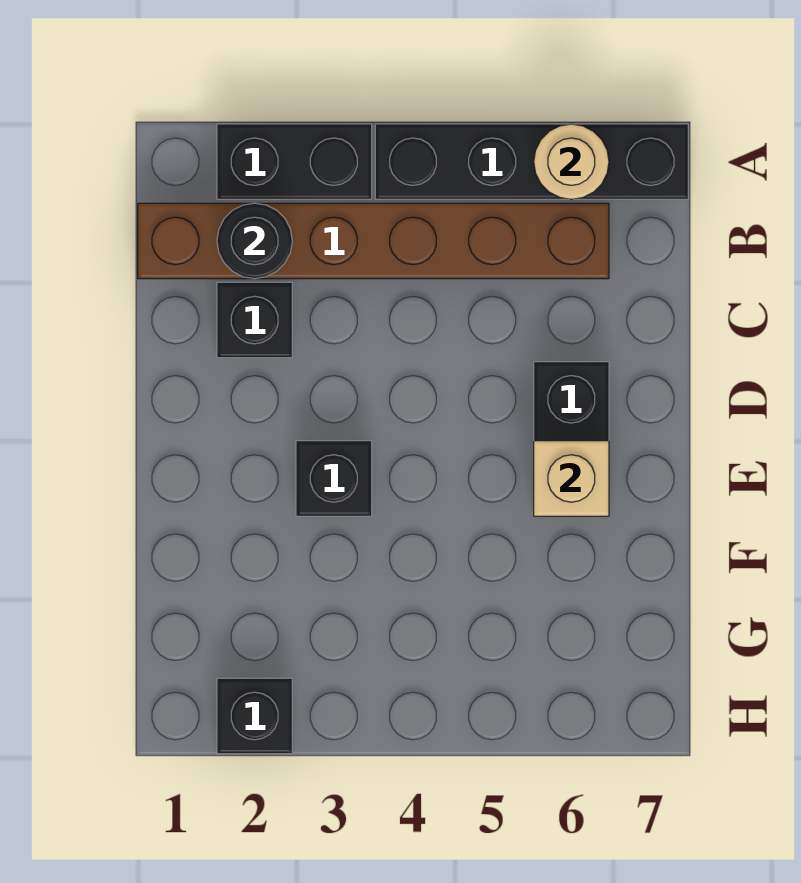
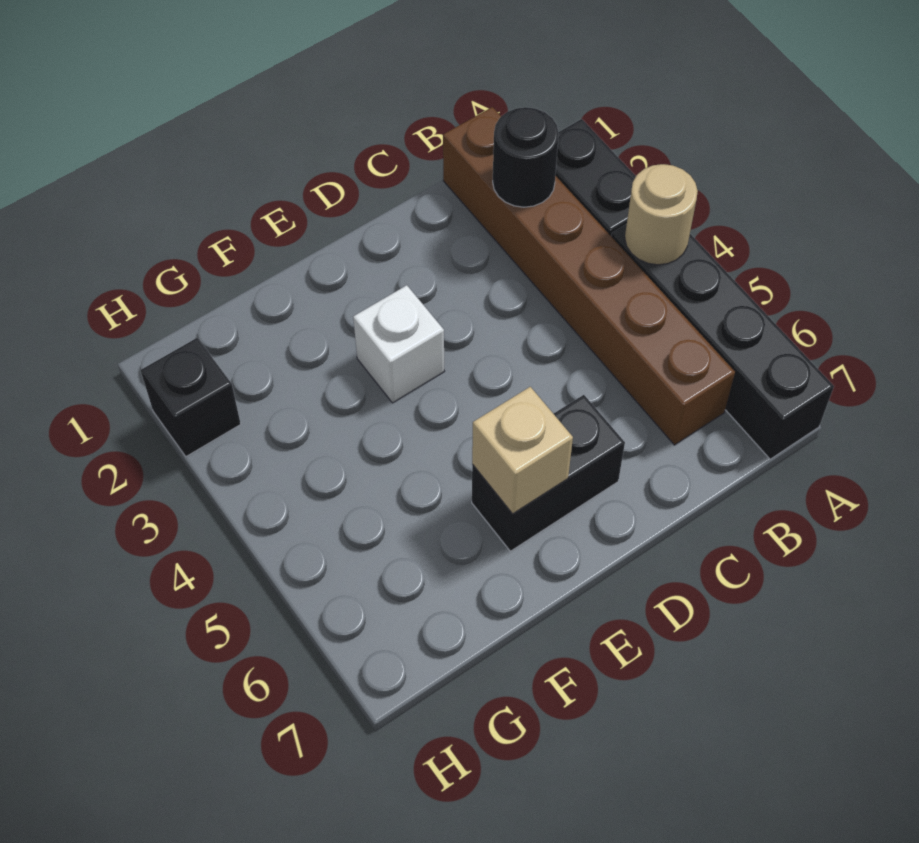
tan round brick A6 level 2 -> tan round brick A4 level 2
black brick C2 level 1 -> none
black brick E3 level 1 -> white brick E3 level 1

